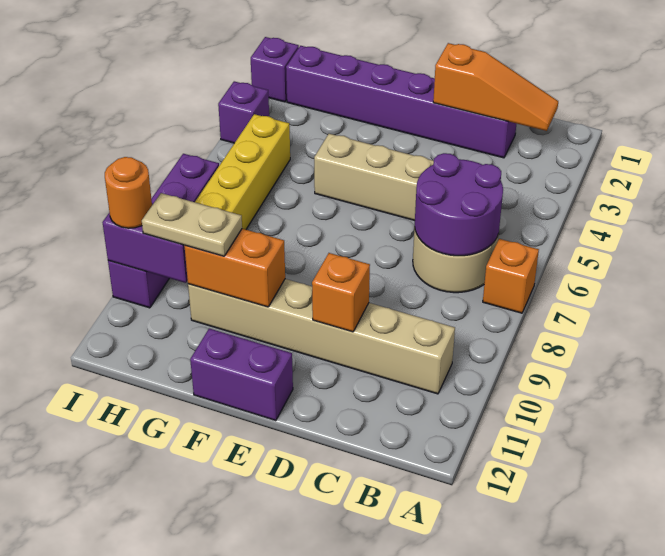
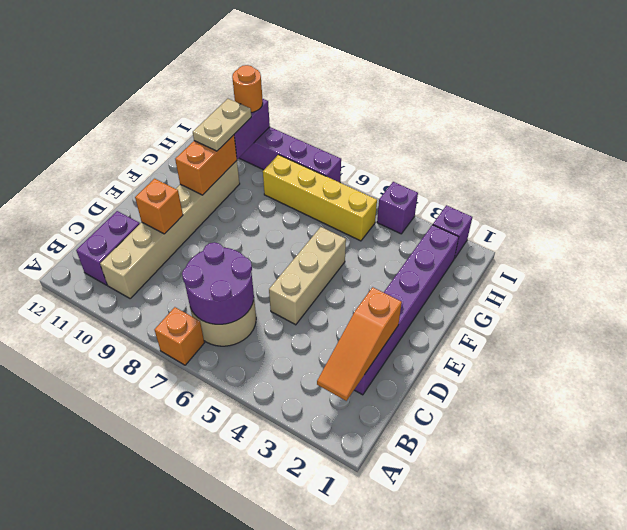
purple brick E12:F12 level 1 -> purple brick B11:C11 level 1

